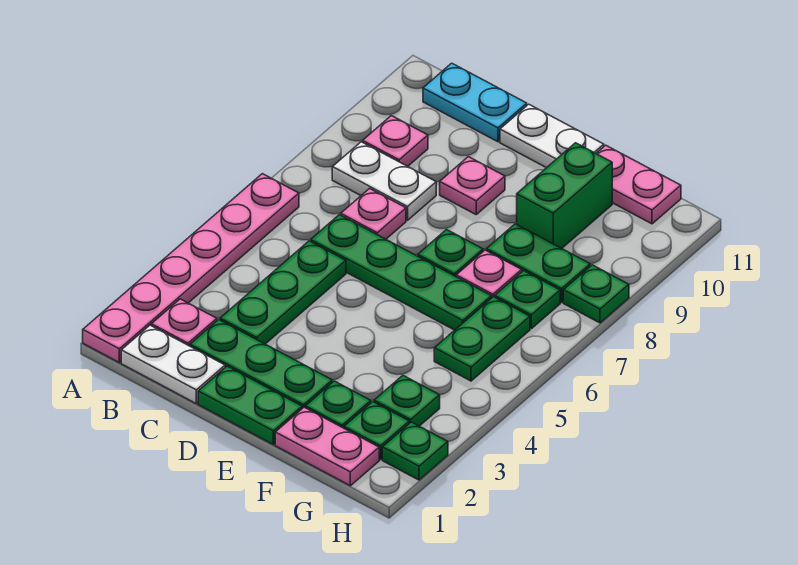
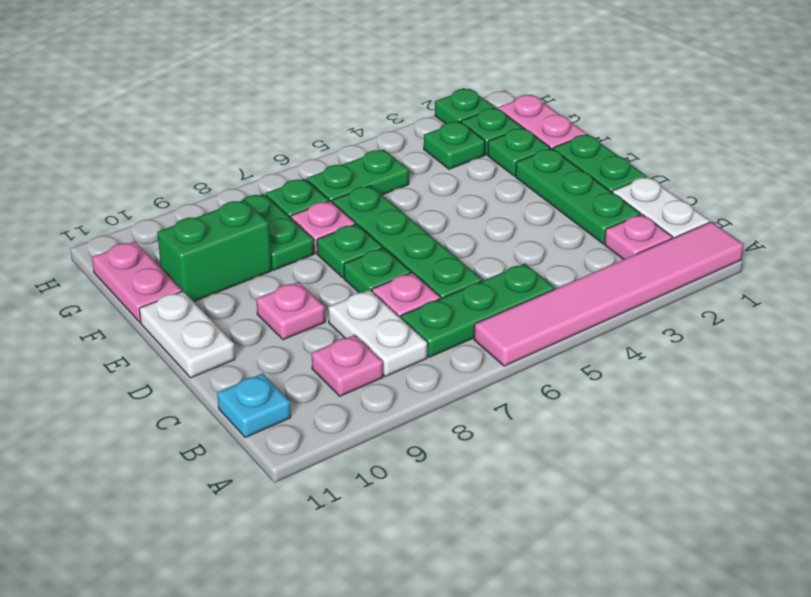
pink plate A1:A6 level 1 -> pink tile A1:A6 level 1
cyan plate B11:C11 level 1 -> cyan plate B11 level 1
green plate C3:C5 level 1 -> green plate B5:B7 level 1
green plate H8 level 1 -> green plate D7 level 1

